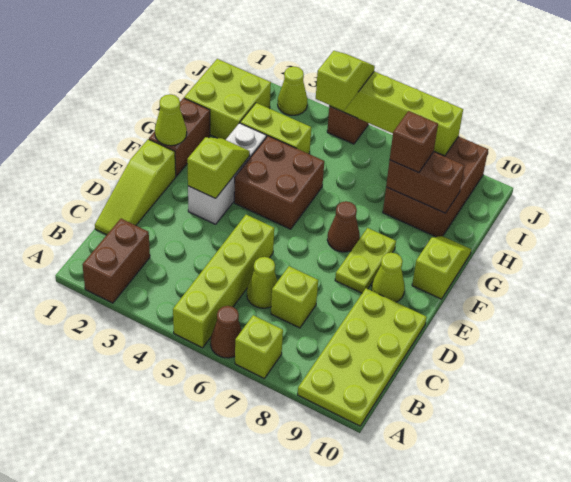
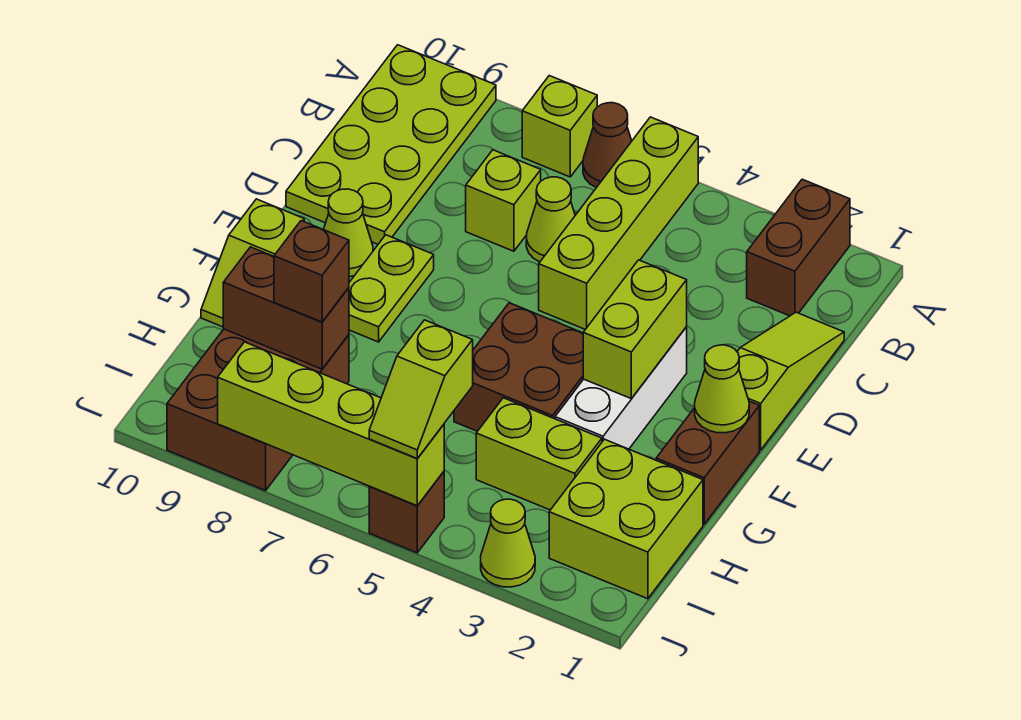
lime slope E3:F3 level 2 top E -> lime brick E3:F3 level 2
brown cone F7 level 1 -> none

